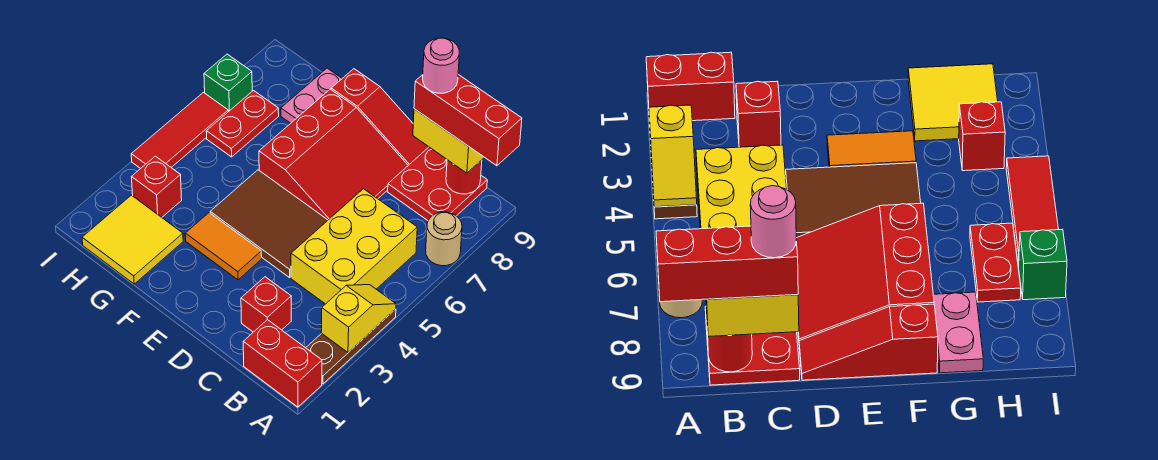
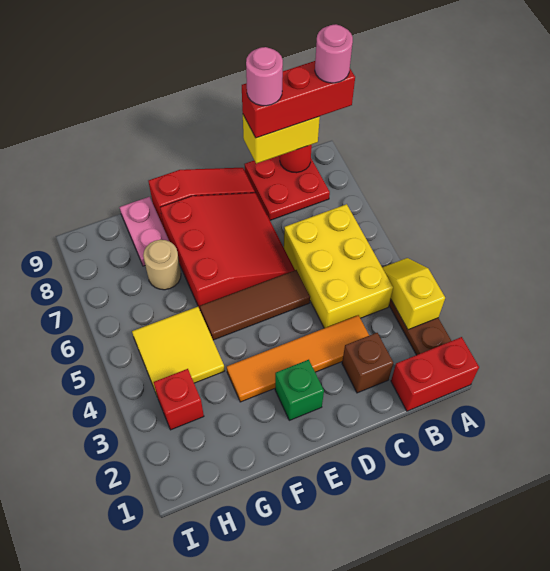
tan round brick A7 level 1 -> tan round brick G7 level 1
none -> pink round brick A9 level 5
red brick C2 level 1 -> brown brick C2 level 1
brown tile D4:F5 level 1 -> brown tile D5:F5 level 1
orange tile E3:F3 level 1 -> orange tile C3:F3 level 1
yellow tile G1:H2 level 1 -> yellow tile G4:H5 level 1
red plate H6:H7 level 1 -> none
red tile I4:I6 level 1 -> none
green brick I7 level 1 -> green brick E2 level 1

